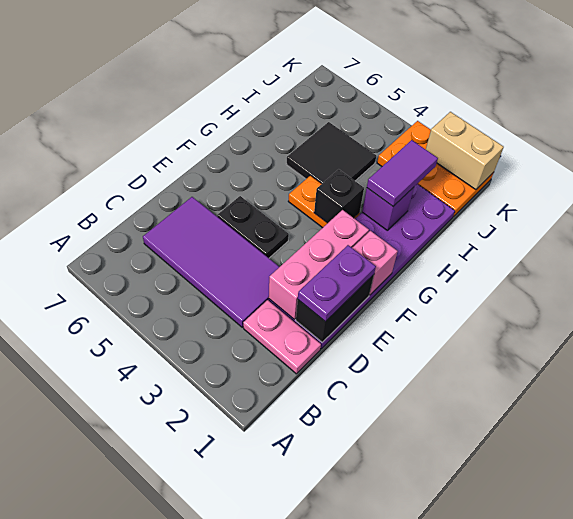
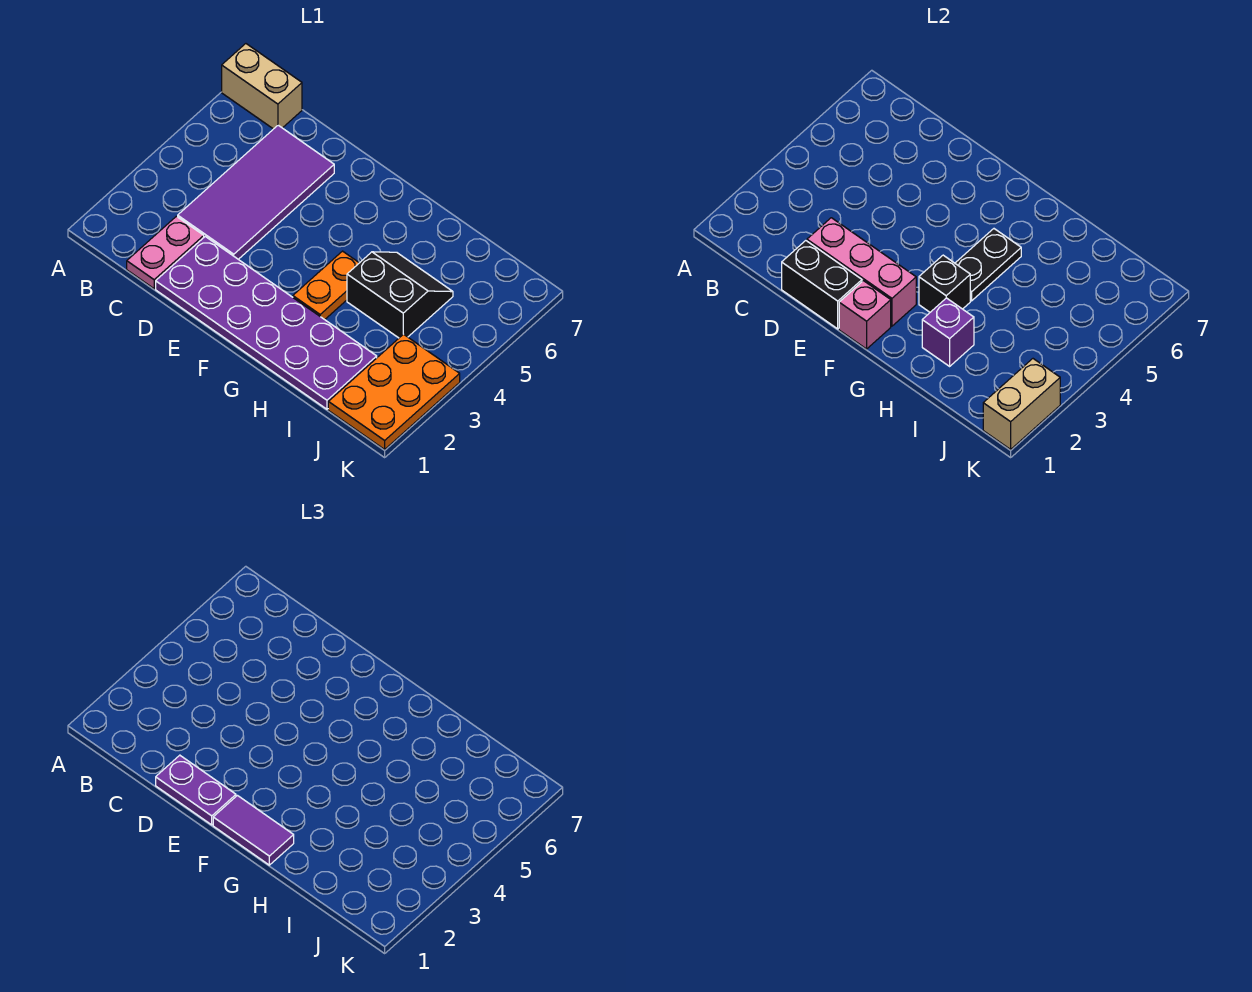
none -> tan brick A7:B7 level 1
black plate E4:E5 level 1 -> black plate G4:G5 level 2
purple tile H2:I2 level 3 -> purple tile F1:G1 level 3
black tile H4:I5 level 1 -> black slope H4:I5 level 1 top 4

